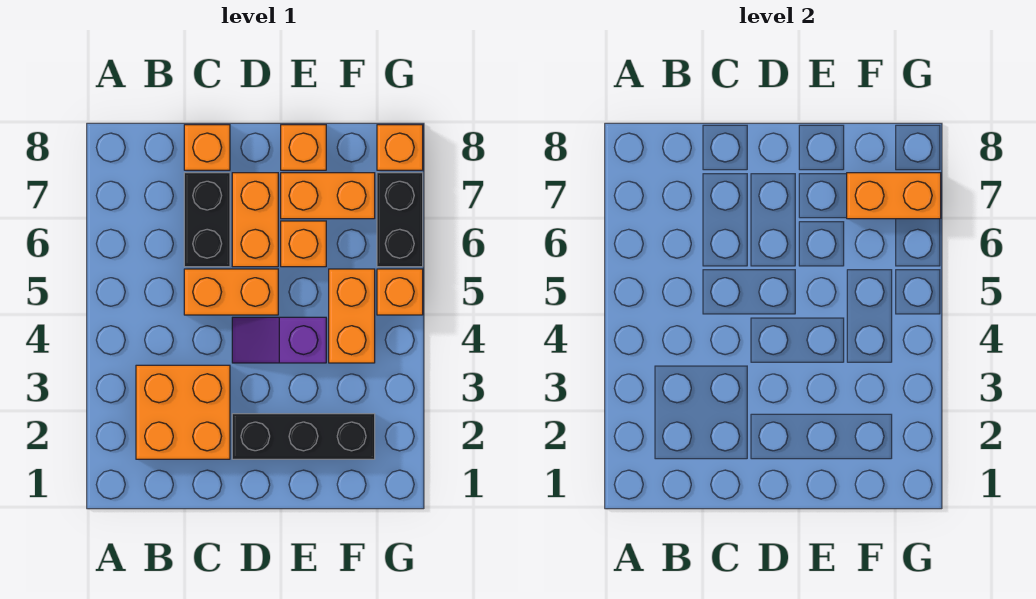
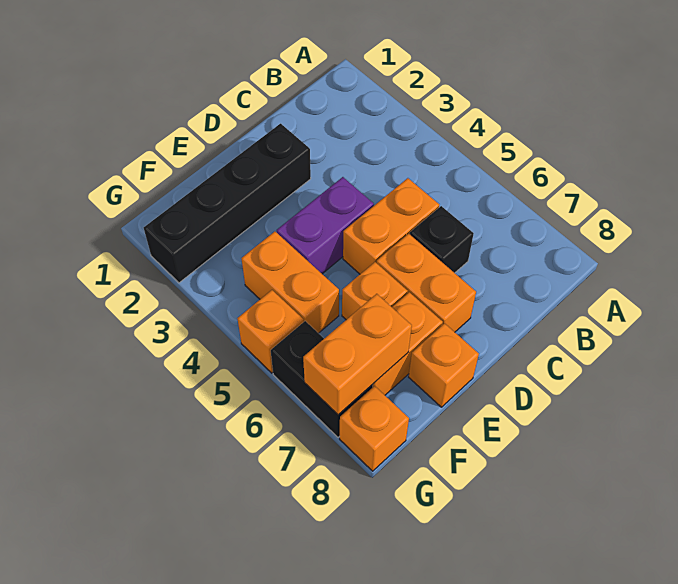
orange brick B2:C3 level 1 -> none
black brick C6:C7 level 1 -> black brick C6 level 1
orange brick C8 level 1 -> none
black brick D2:F2 level 1 -> black brick D2:G2 level 1
purple slope D4:E4 level 1 top E -> purple brick D4:E4 level 1

